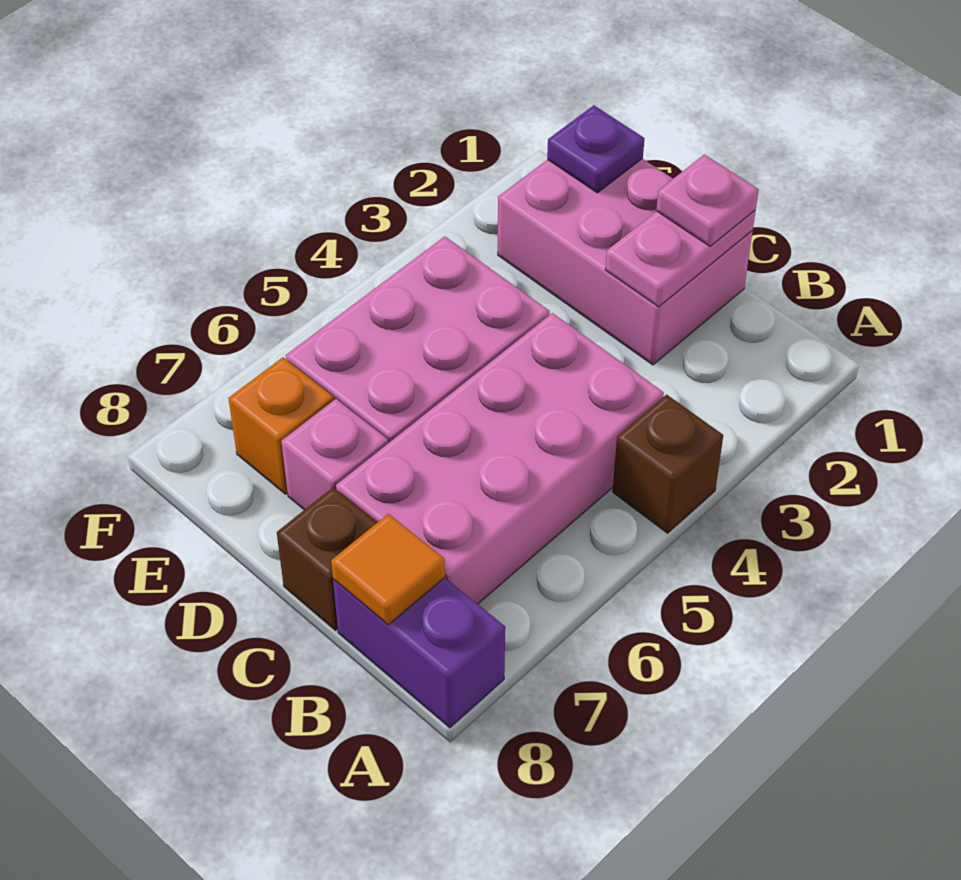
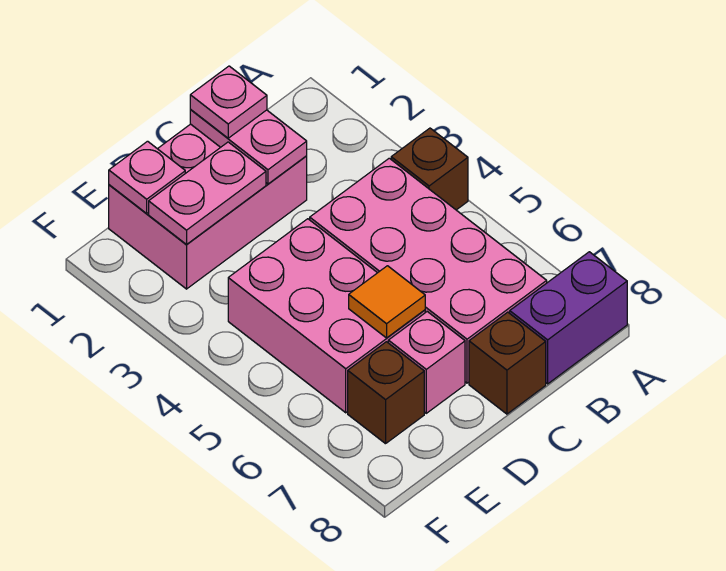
orange tile B8 level 2 -> orange tile D6 level 2
none -> pink plate D2:E2 level 2
purple plate E1 level 2 -> pink plate E1 level 2
orange brick E7 level 1 -> brown brick E7 level 1

